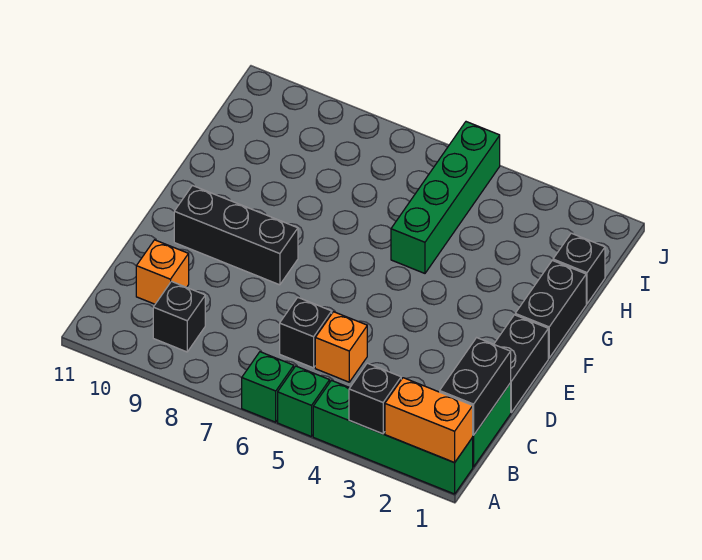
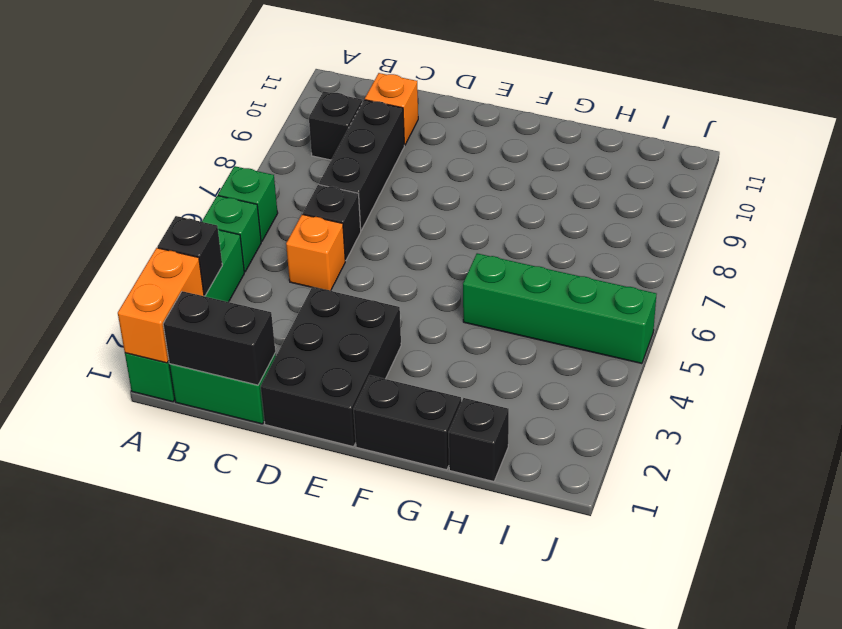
black brick D1:E1 level 1 -> black brick D1:E3 level 1
black brick E8:E10 level 1 -> black brick C7:C9 level 1

